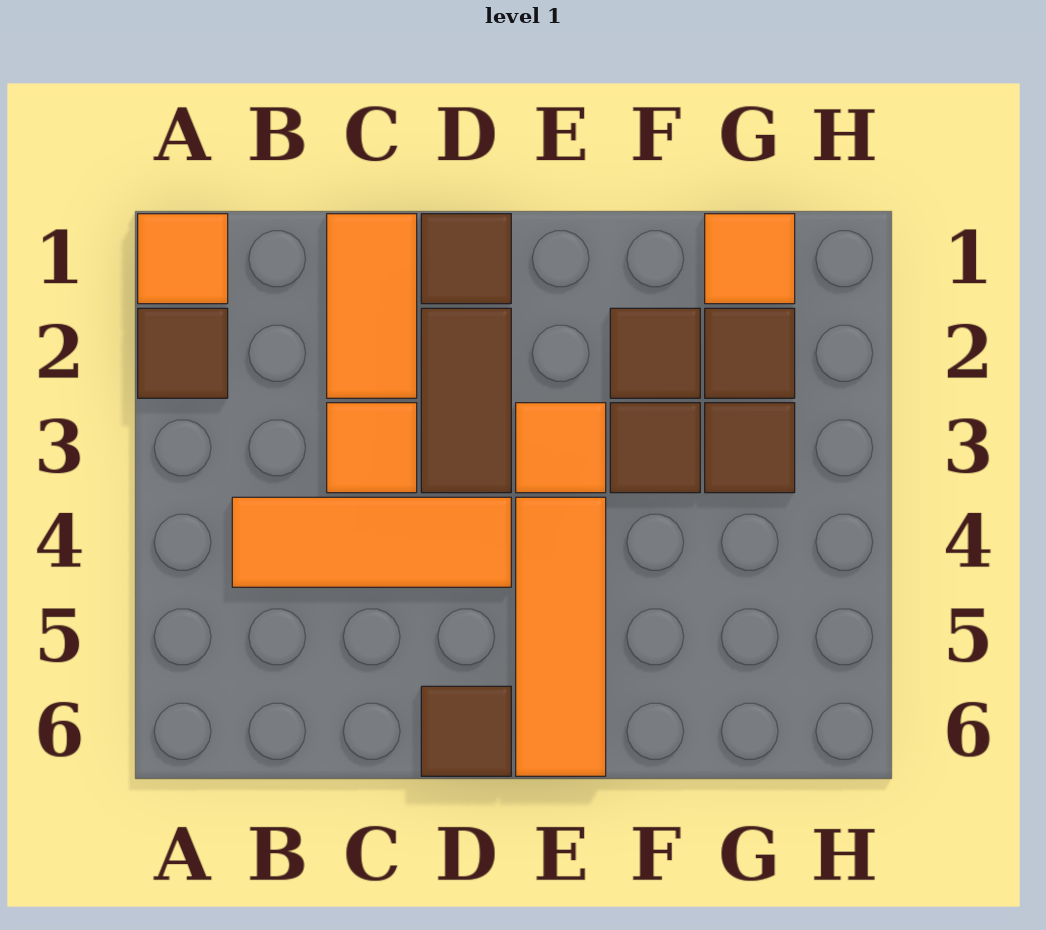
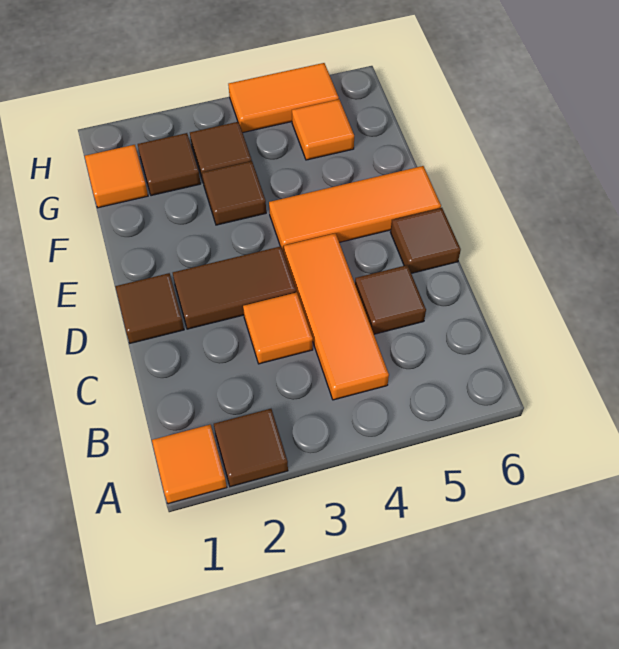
orange tile C1:C2 level 1 -> orange tile H4:H5 level 1
orange tile E3 level 1 -> orange tile G5 level 1
brown tile F2 level 1 -> brown tile C5 level 1

